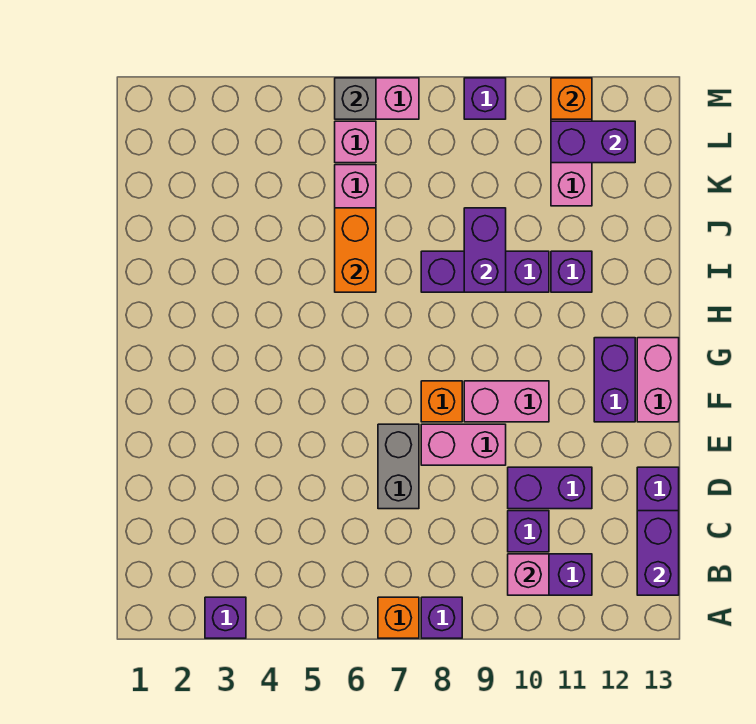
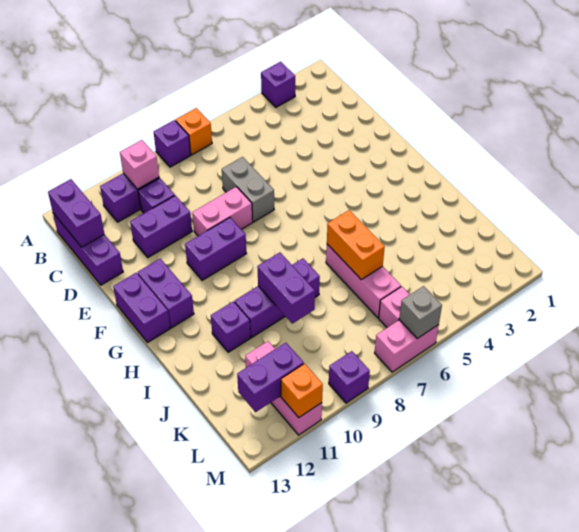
orange brick F8 level 1 -> none
pink brick F9:F10 level 1 -> purple brick F9:F10 level 1
pink brick F13:G13 level 1 -> purple brick F13:G13 level 1

